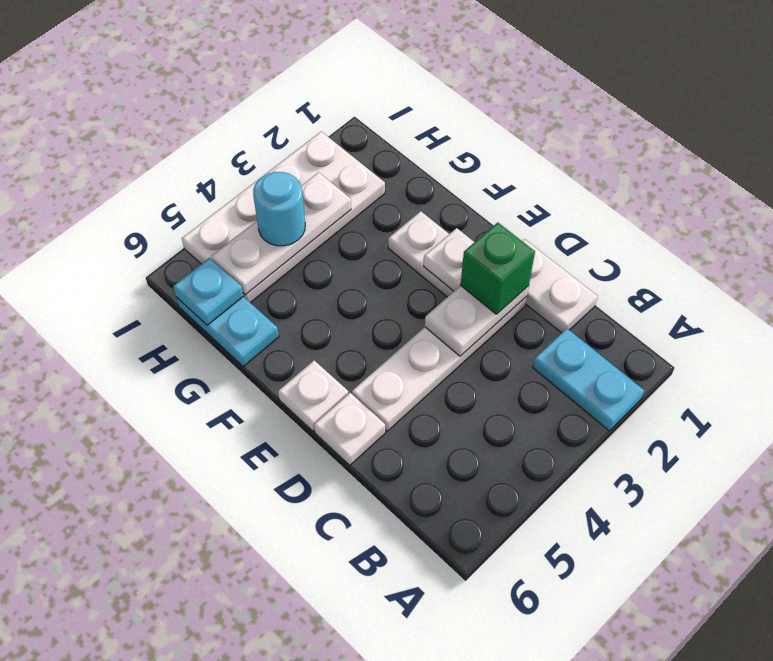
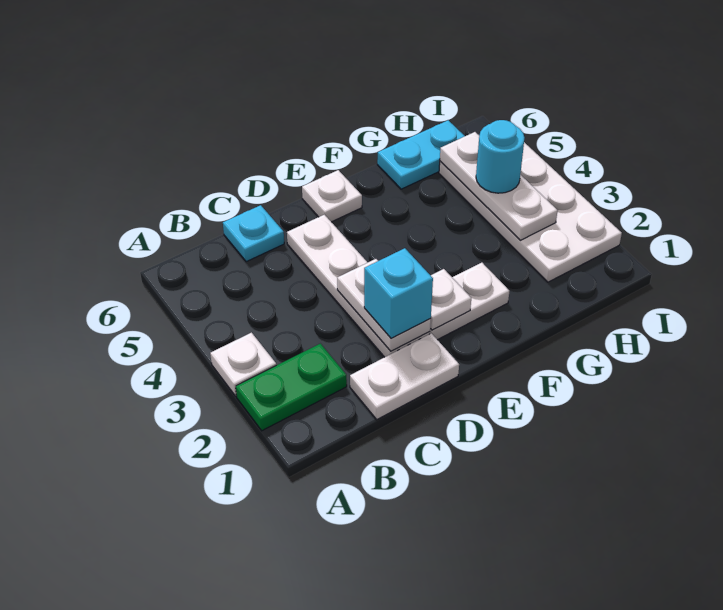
cyan plate A2:B2 level 1 -> green plate A2:B2 level 1
green brick D2 level 3 -> cyan brick D2 level 3
white plate D6 level 1 -> white plate A3 level 1
cyan plate H6 level 2 -> cyan plate C6 level 1

